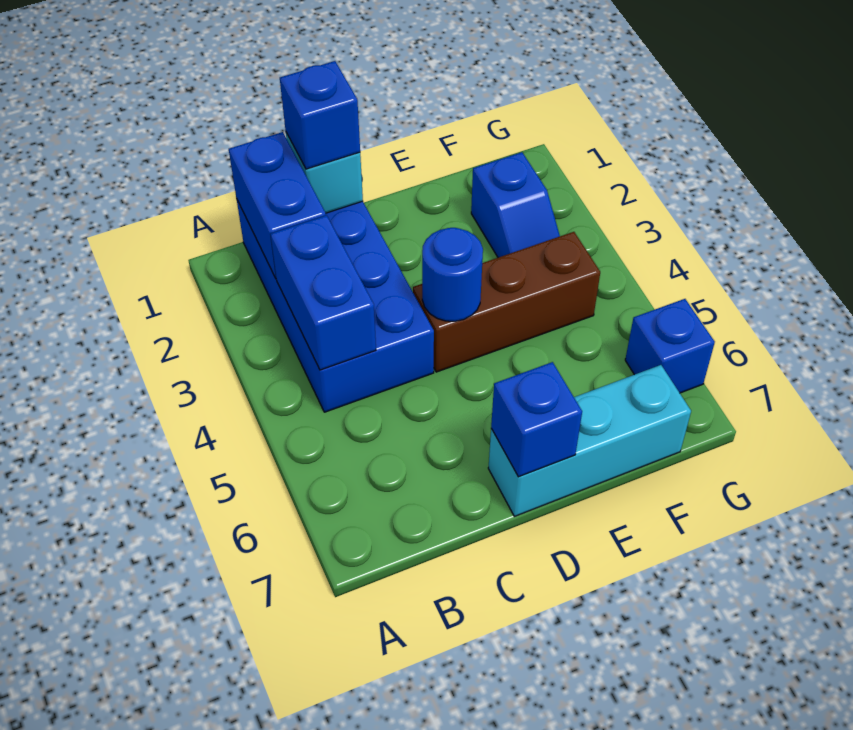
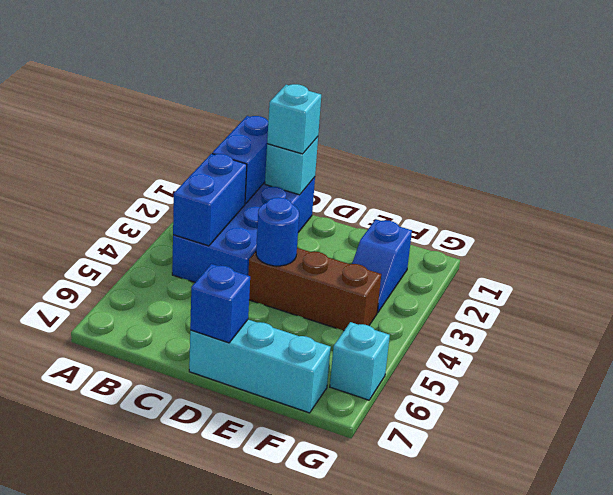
blue brick C1 level 3 -> cyan brick C1 level 3
blue brick G6 level 1 -> cyan brick G6 level 1

